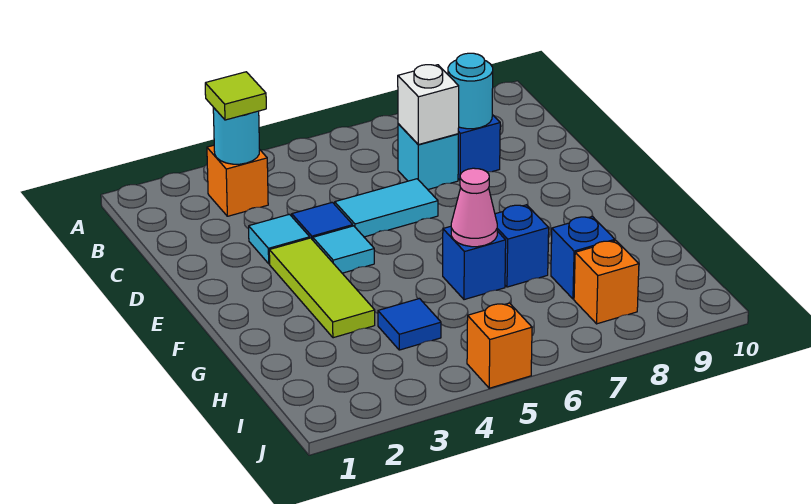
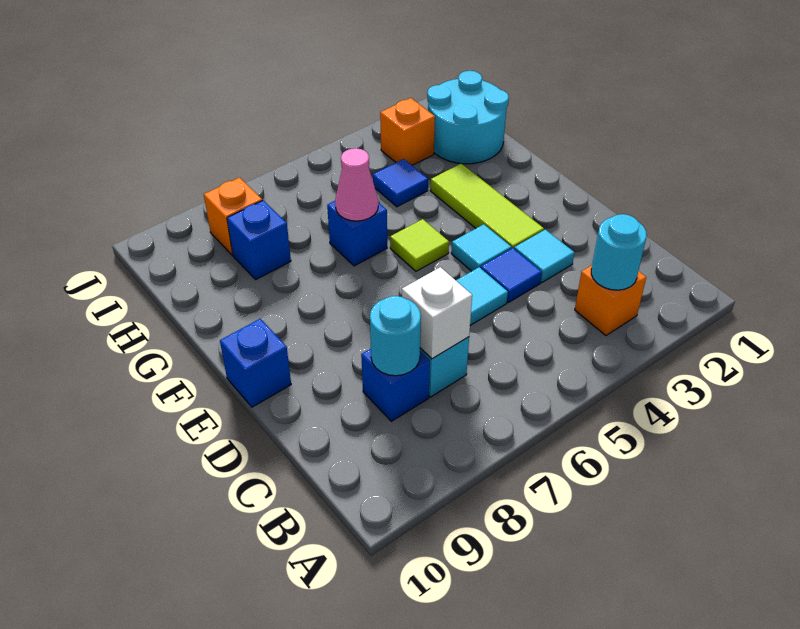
lime tile B3 level 3 -> lime tile F5 level 1
blue brick G7 level 1 -> blue brick E10 level 1
none -> cyan round brick H1:I2 level 1
orange brick J5 level 1 -> orange brick I3 level 1

